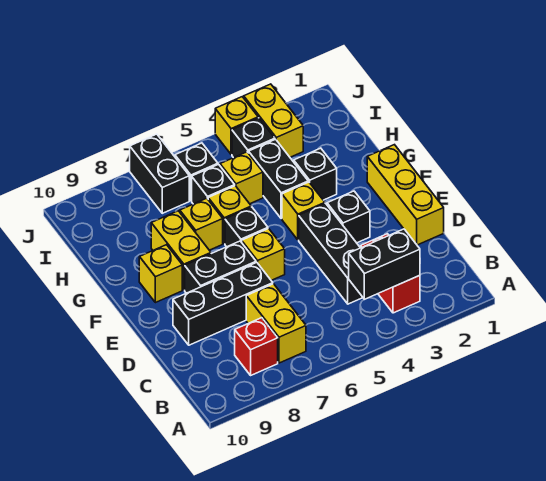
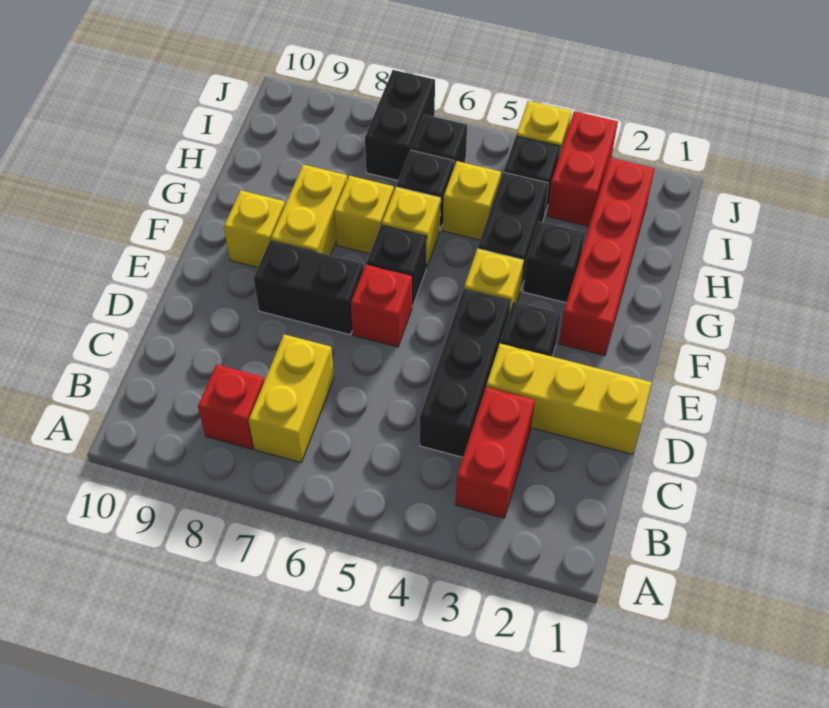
black brick B3:B4 level 2 -> none
yellow brick D1:F1 level 1 -> yellow brick D1:D3 level 1
black brick D7:D9 level 1 -> none
yellow brick E6 level 1 -> red brick E6 level 1
none -> red brick F2:I2 level 1
yellow brick I3:J3 level 1 -> red brick I3:J3 level 1

